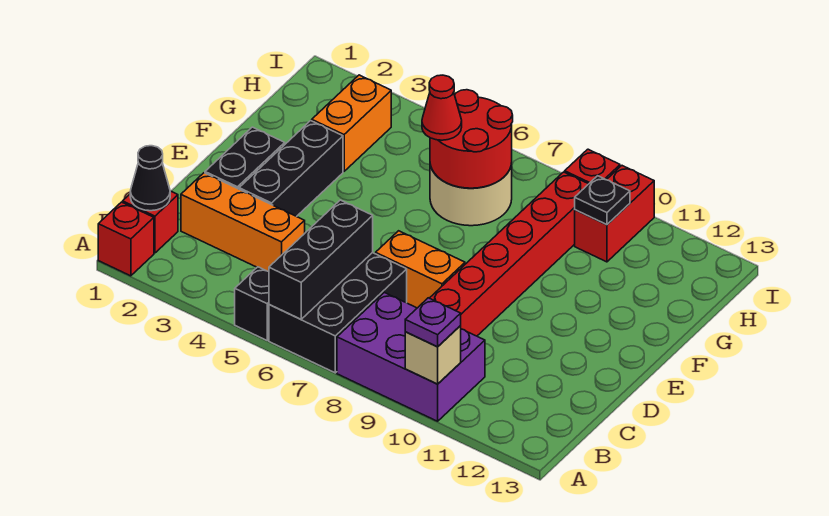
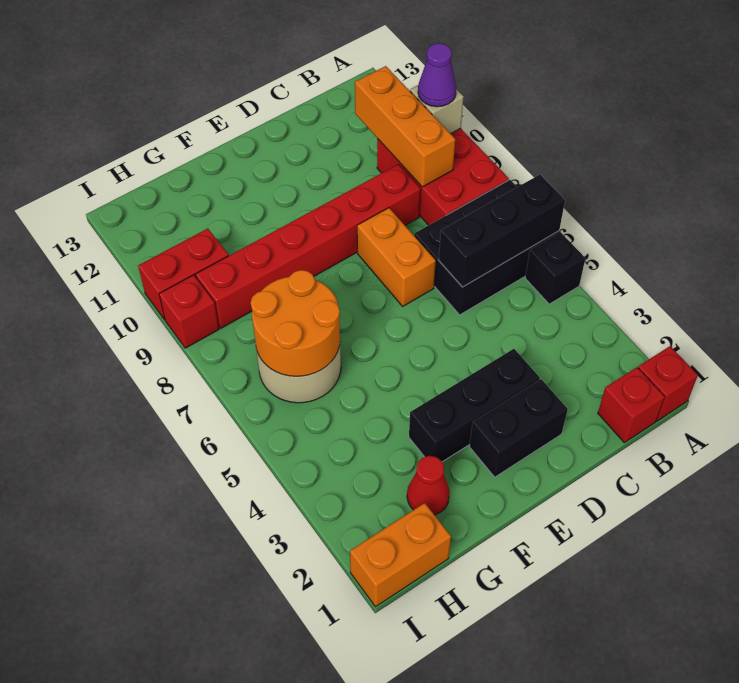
purple brick A8:B10 level 1 -> red brick A8:B10 level 1
purple plate A10 level 3 -> purple cone A10 level 3
black cone B1 level 2 -> none
orange brick C2:C4 level 1 -> orange brick B9:B11 level 2
orange brick G3:H3 level 1 -> orange brick H1:I1 level 1
red round brick G6:H7 level 2 -> orange round brick G6:H7 level 2
red cone G6 level 3 -> red cone G2 level 1
black plate H10 level 2 -> none

